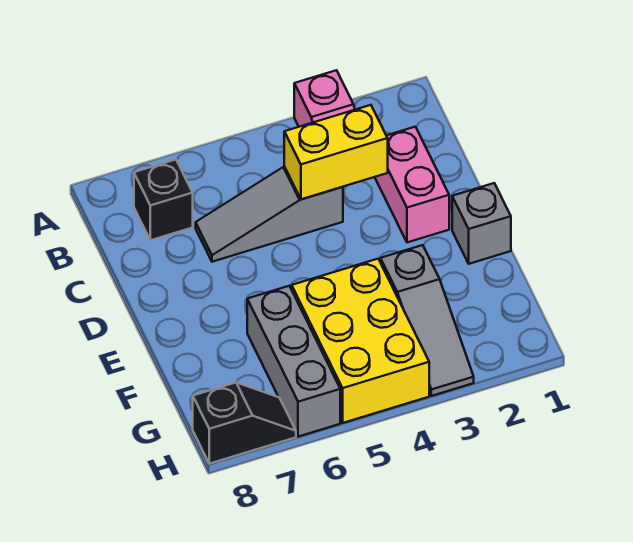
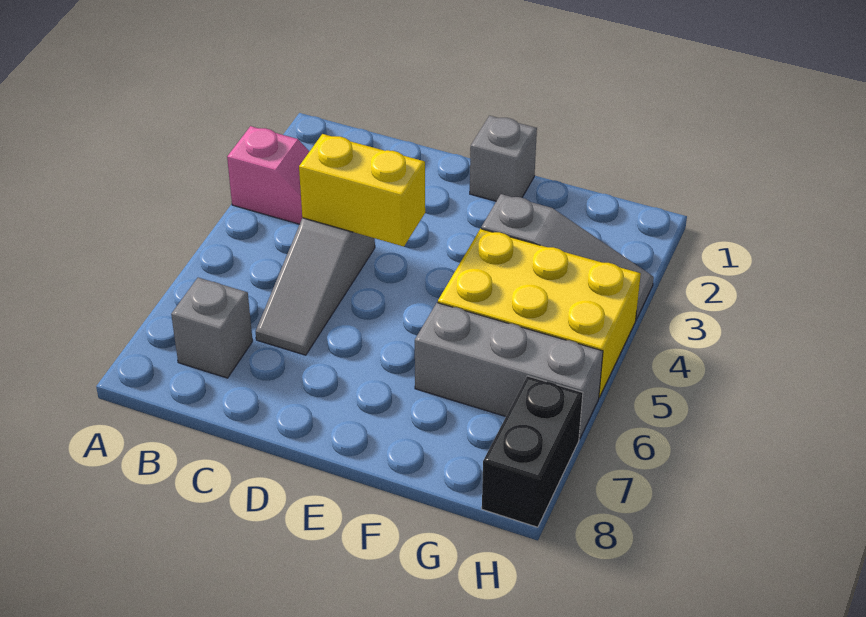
black brick B7 level 1 -> grey brick B7 level 1
pink brick C2:D2 level 1 -> none
yellow brick C3:C4 level 2 -> yellow brick C4:D4 level 2
black slope H7:H8 level 1 top 8 -> black brick H7:H8 level 1

